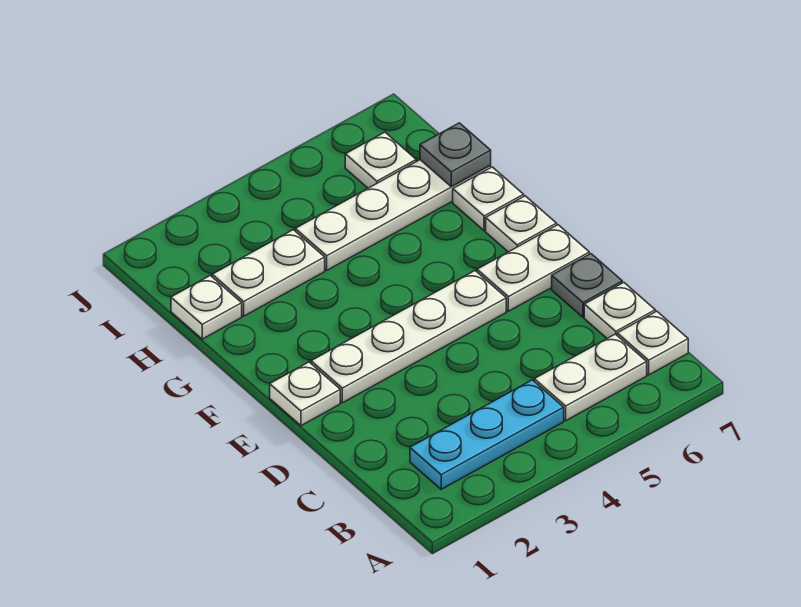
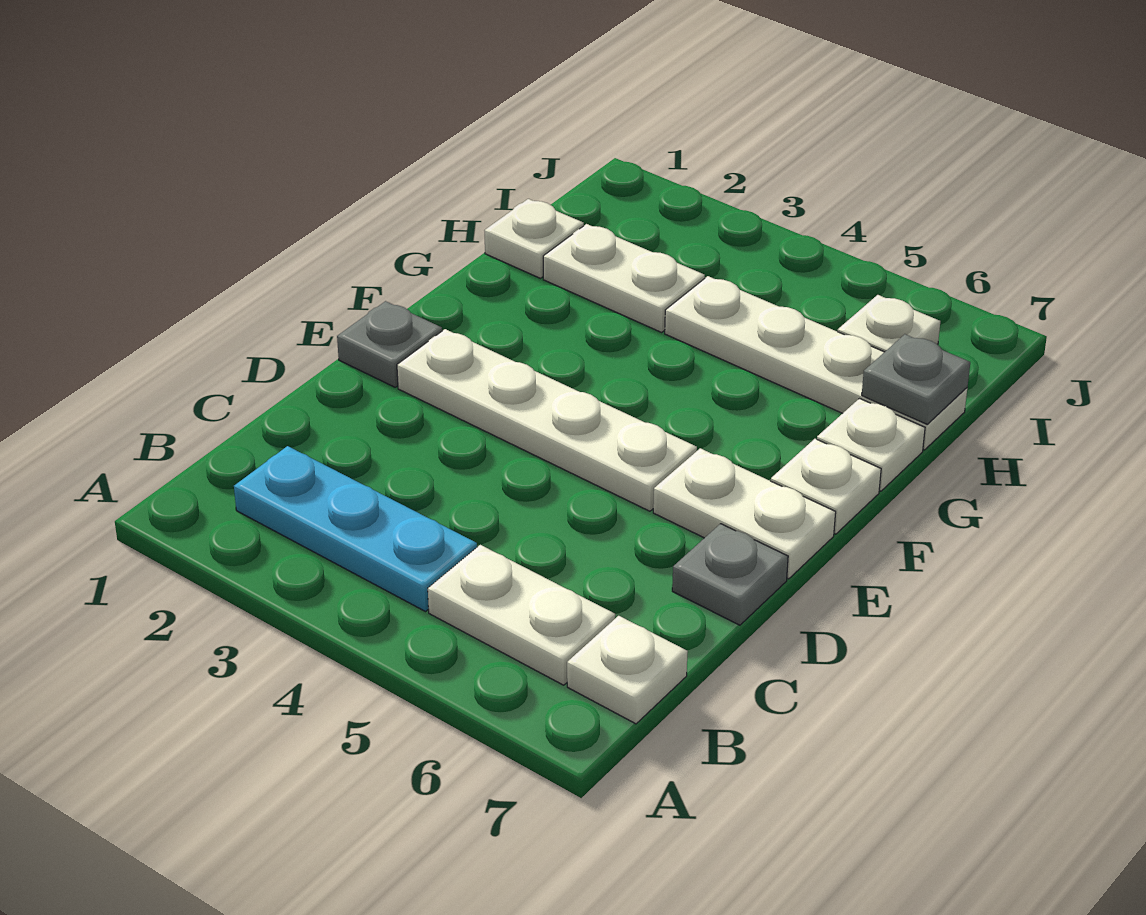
white plate C7 level 1 -> none
white plate E1 level 1 -> grey plate E1 level 1

